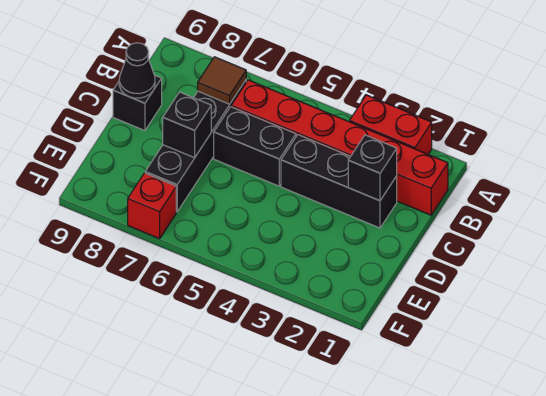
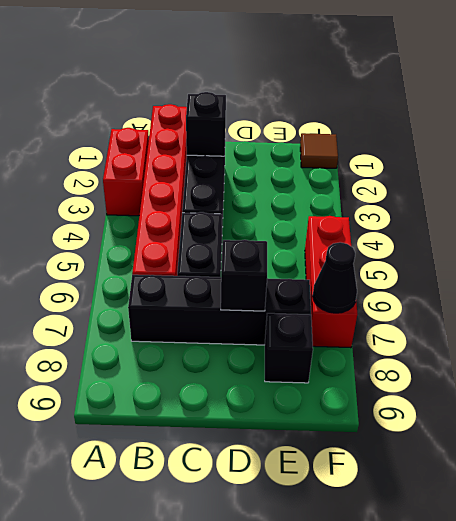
brown tile B7 level 2 -> brown tile F1 level 1
black brick C9 level 1 -> black brick E8 level 1
black cone C9 level 2 -> black cone F7 level 2
red brick F7 level 1 -> red brick F5:F7 level 1

